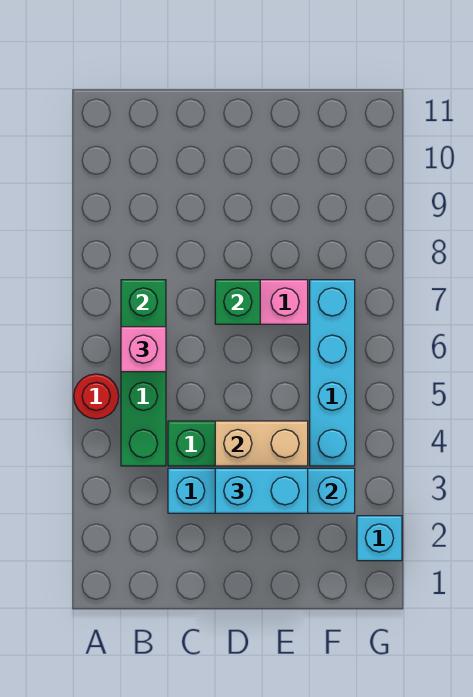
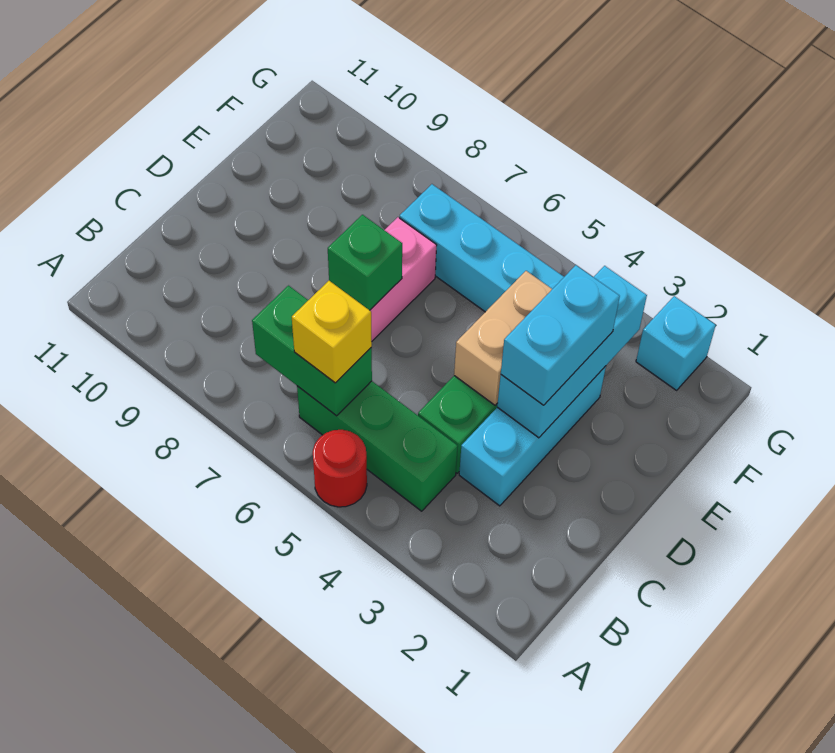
pink brick B6 level 3 -> yellow brick B6 level 3

